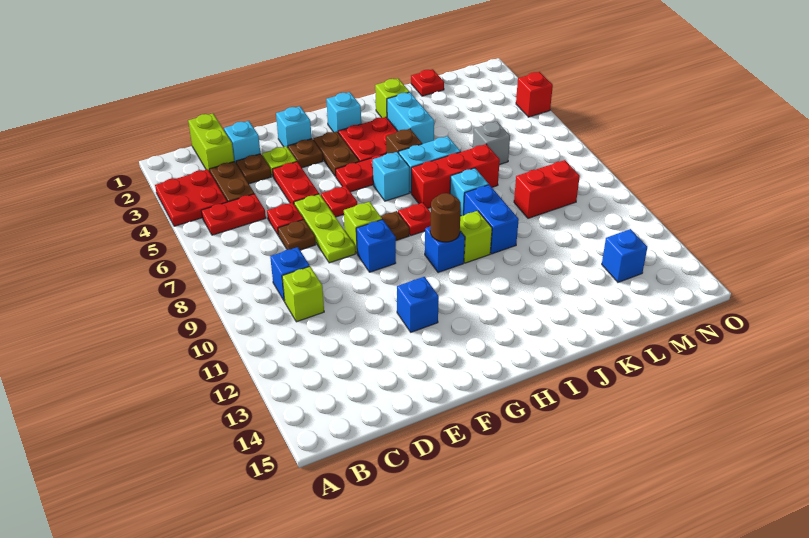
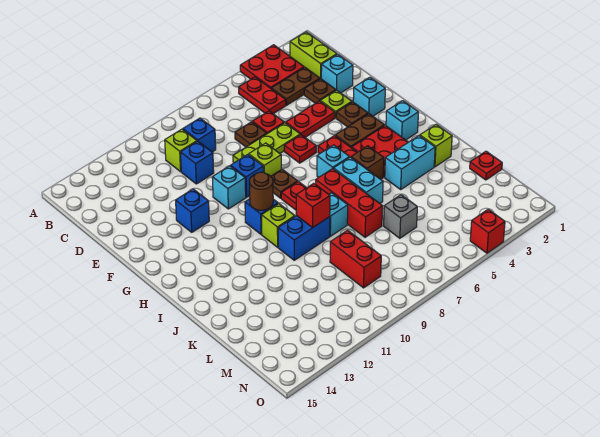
lime brick C1:C2 level 1 -> lime brick B2:C2 level 1
none -> cyan brick F10 level 1
none -> red brick J9 level 2
blue brick M13 level 1 -> blue brick D10 level 1

